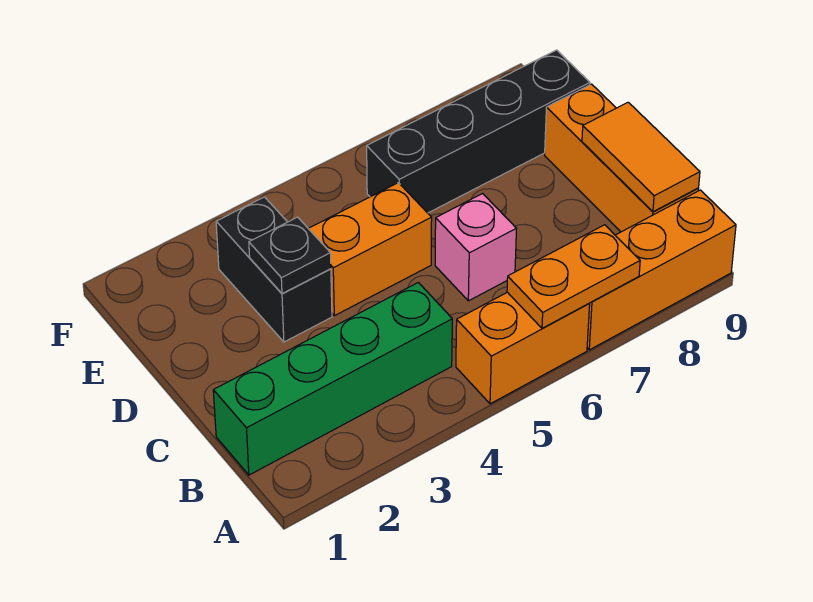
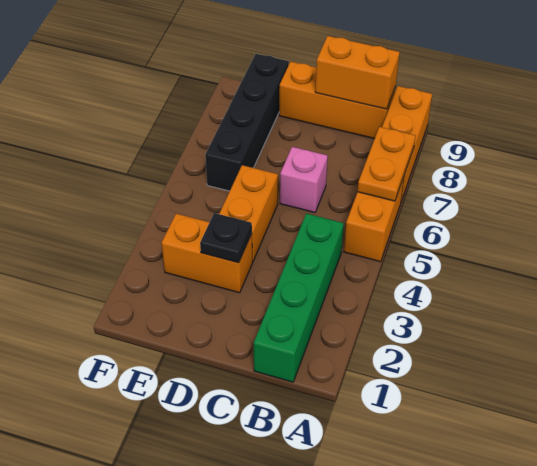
orange tile B9:C9 level 2 -> orange brick B9:C9 level 2
black brick D3:E3 level 1 -> orange brick D3:E3 level 1

